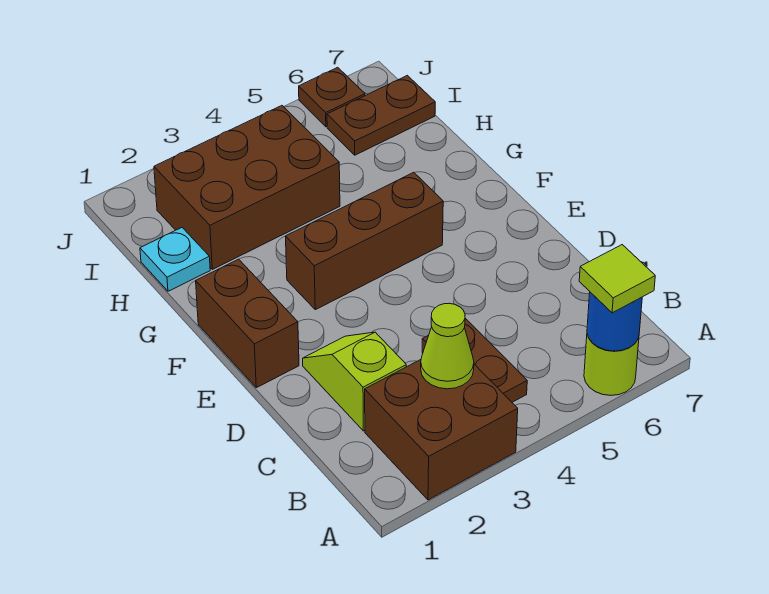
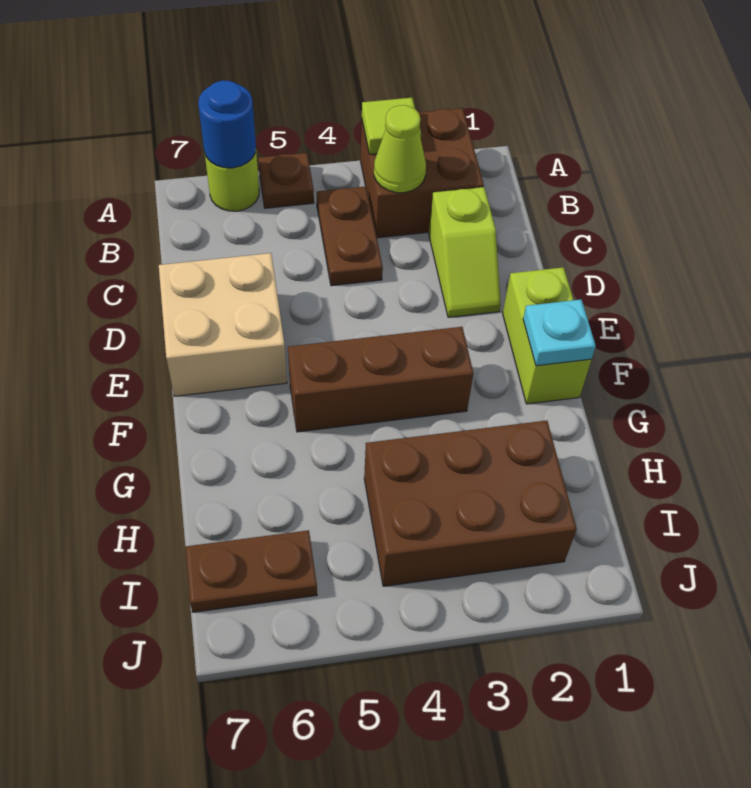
lime tile A6 level 3 -> lime tile A3 level 2
none -> tan brick D6:E7 level 1
brown brick E1:F1 level 1 -> lime brick E1:F1 level 1
cyan plate H1 level 1 -> cyan plate F1 level 2
brown plate J6 level 1 -> brown plate A5 level 1

